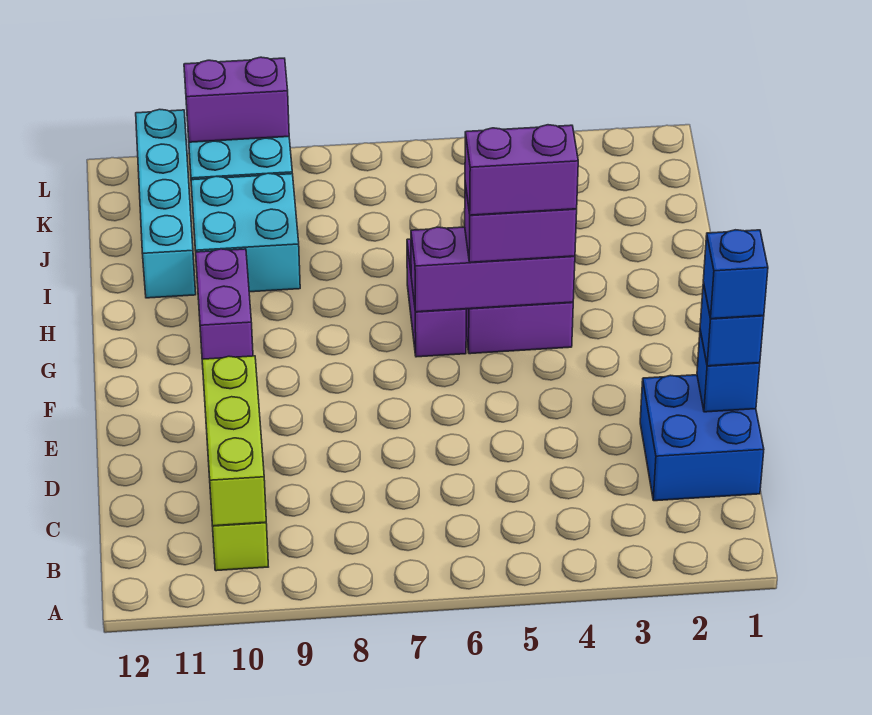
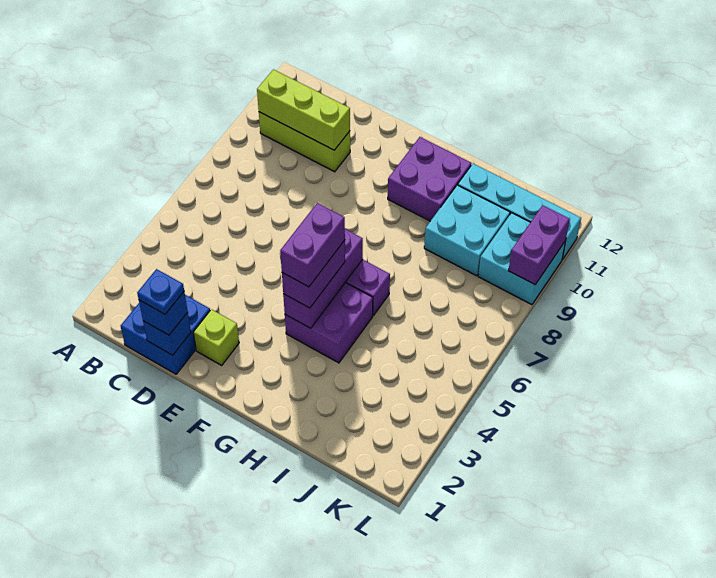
blue brick D1 level 4 -> blue plate D1 level 4
none -> lime brick E2 level 1
purple brick G10:H10 level 1 -> purple brick G10:H11 level 1

